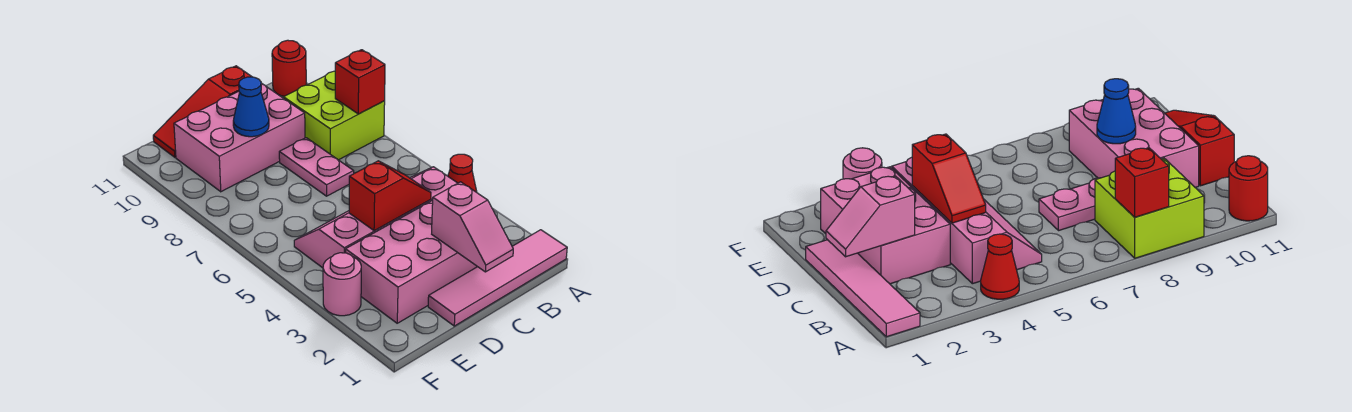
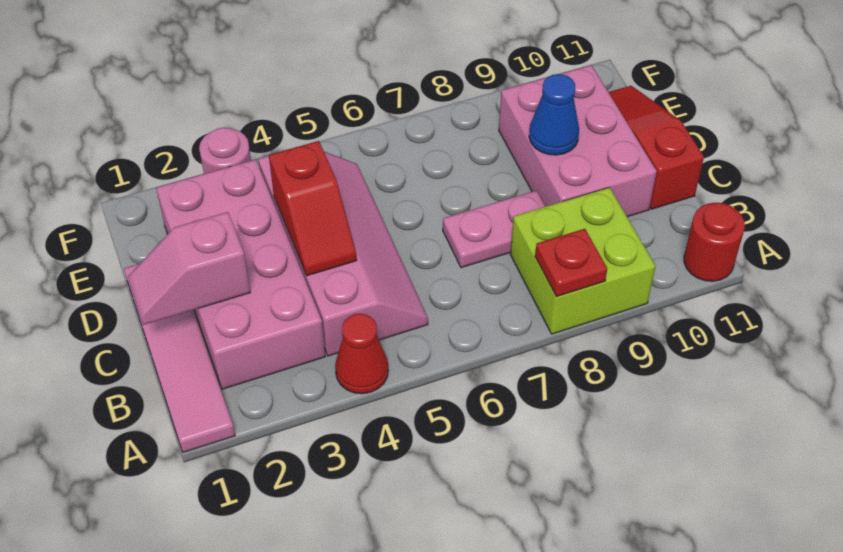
red brick A8 level 2 -> red plate A8 level 2
pink brick C2:E3 level 1 -> pink brick B2:E3 level 1

